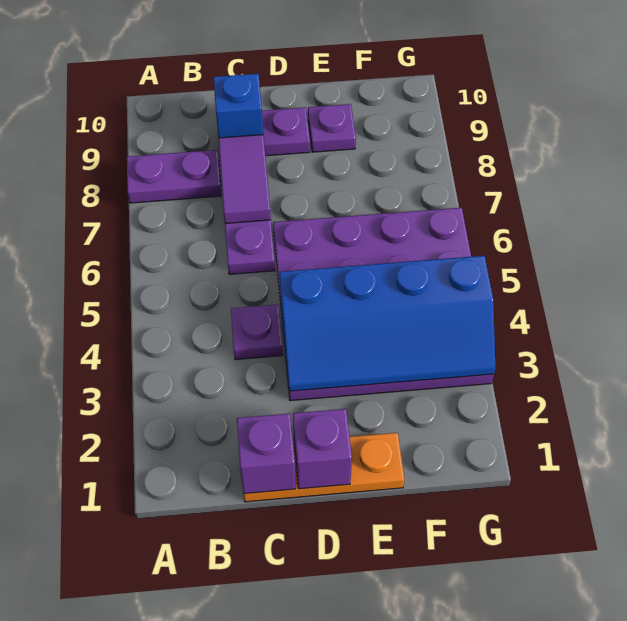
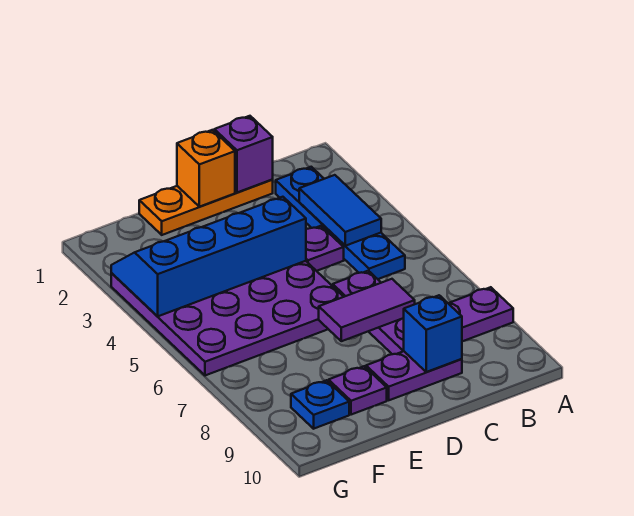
none -> blue plate B2:B5 level 1
none -> blue tile B3:B4 level 2
purple tile C7:C8 level 2 -> purple tile C7:D7 level 2
purple brick D1 level 2 -> orange brick D1 level 2
none -> blue plate F9 level 1

